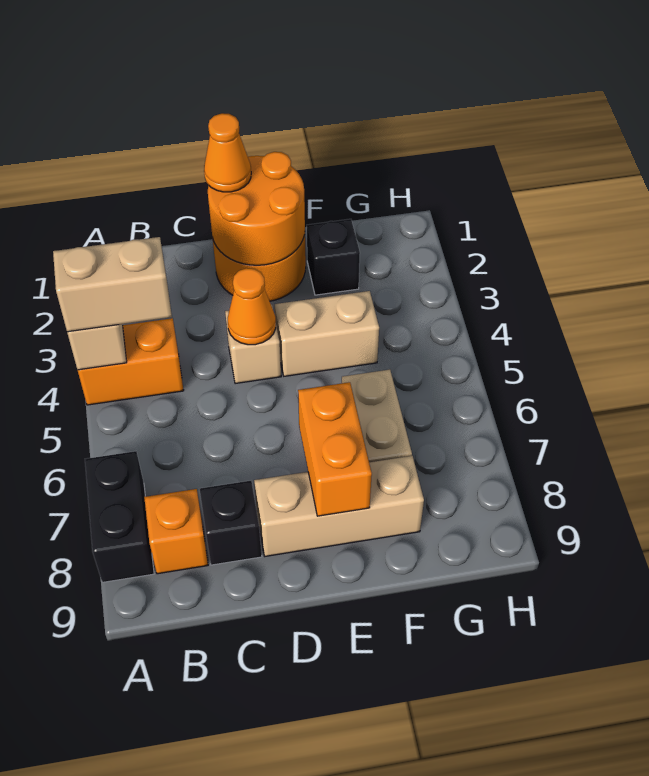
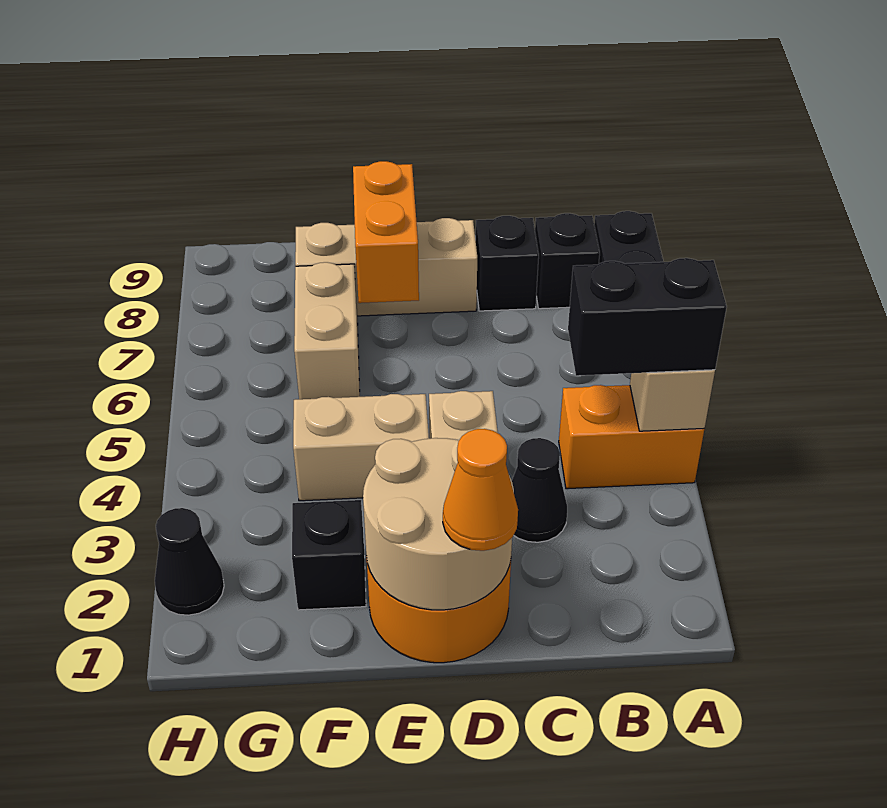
tan brick A4:B4 level 3 -> black brick A4:B4 level 3
orange brick B8 level 1 -> black brick B8 level 1
none -> black cone C3 level 1
orange round brick D1:E2 level 2 -> tan round brick D1:E2 level 2
orange cone D4 level 2 -> none
none -> black cone H2 level 1

